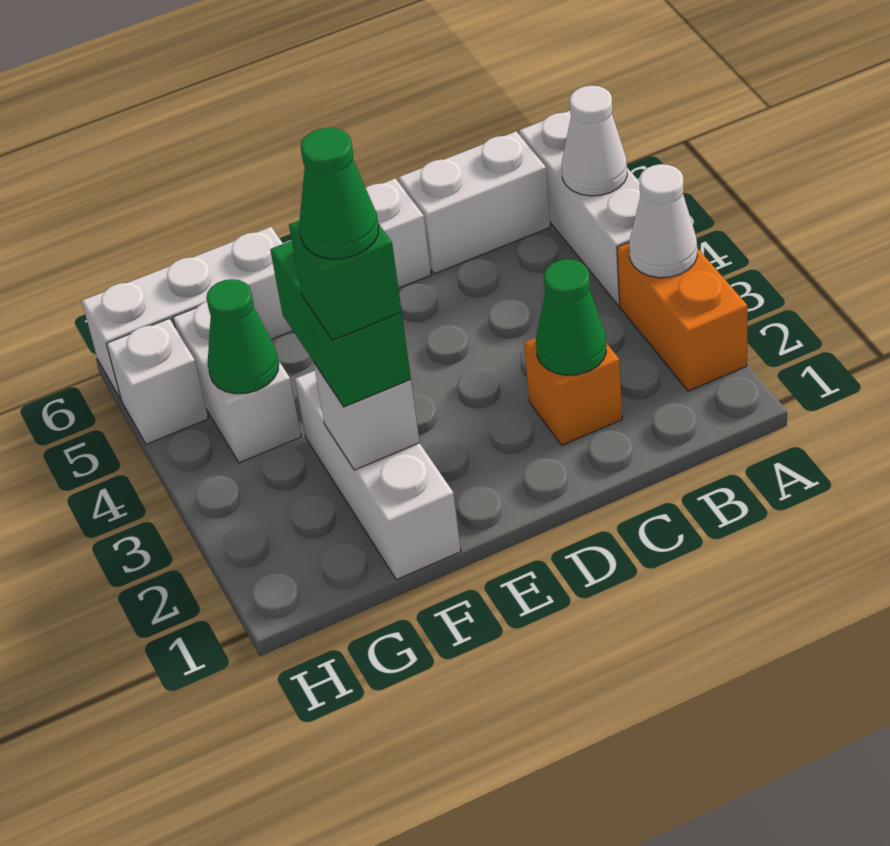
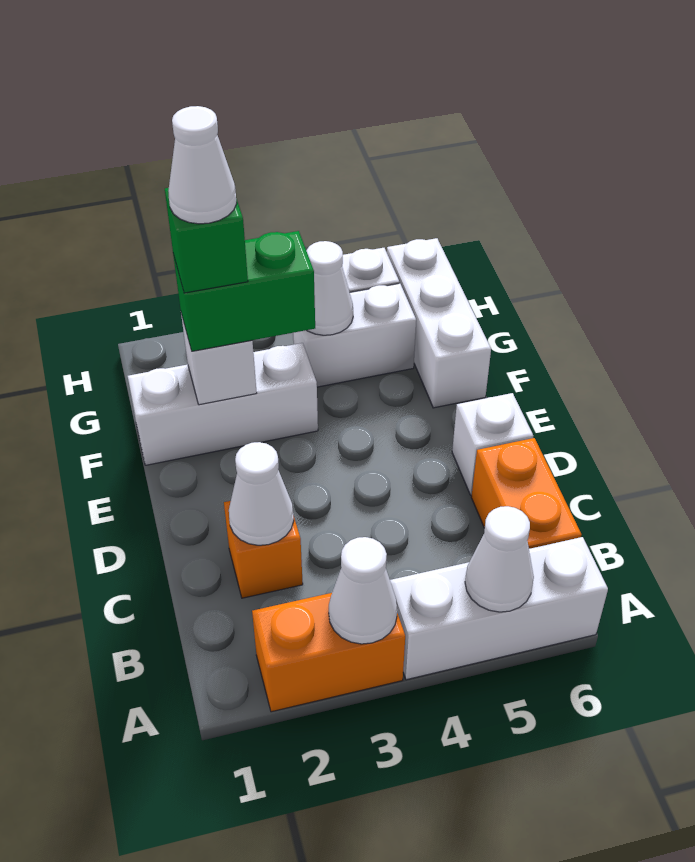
white brick B6:C6 level 1 -> orange brick B6:C6 level 1
green cone C2 level 2 -> white cone C2 level 2
green cone F2 level 5 -> white cone F2 level 5
green cone G4 level 2 -> white cone G4 level 2

